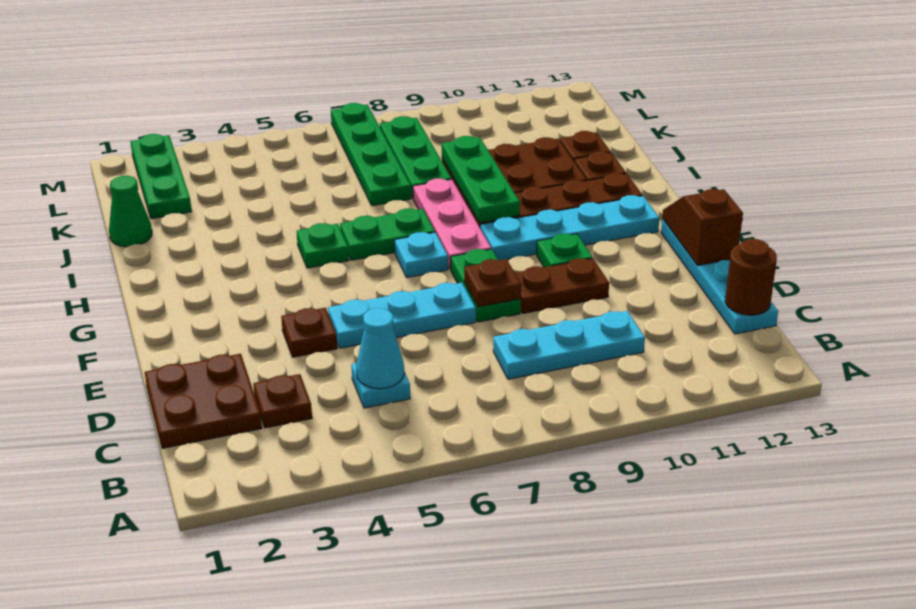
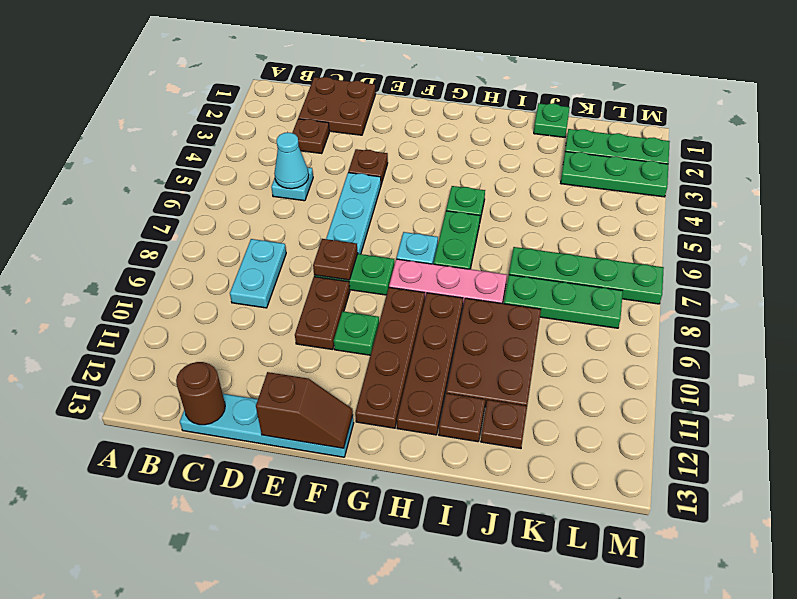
cyan plate C8:C10 level 1 -> cyan plate C8:C9 level 1
cyan plate G9:G12 level 1 -> brown plate G9:G12 level 1
green plate H9:J9 level 2 -> green plate K3:M3 level 1
green cone J1 level 1 -> green plate J1 level 1

